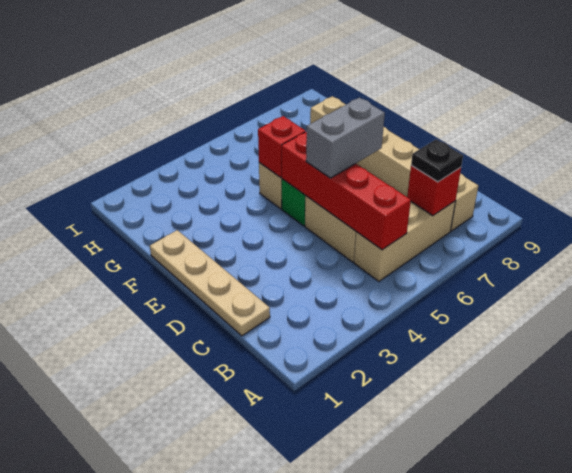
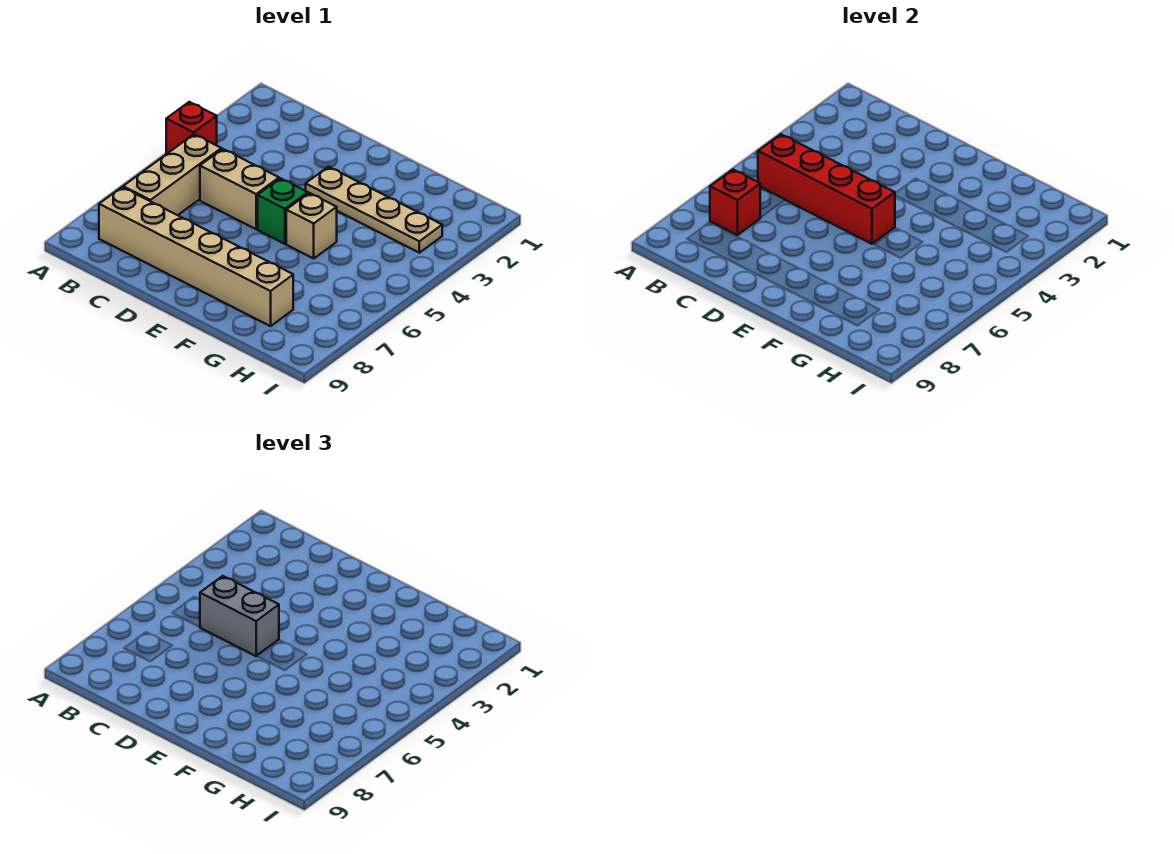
black plate B7 level 3 -> none
tan plate C1:F1 level 1 -> tan plate E3:H3 level 1
grey brick D5:D6 level 3 -> grey brick C5:D5 level 3
red brick F5 level 2 -> red brick A4 level 1

